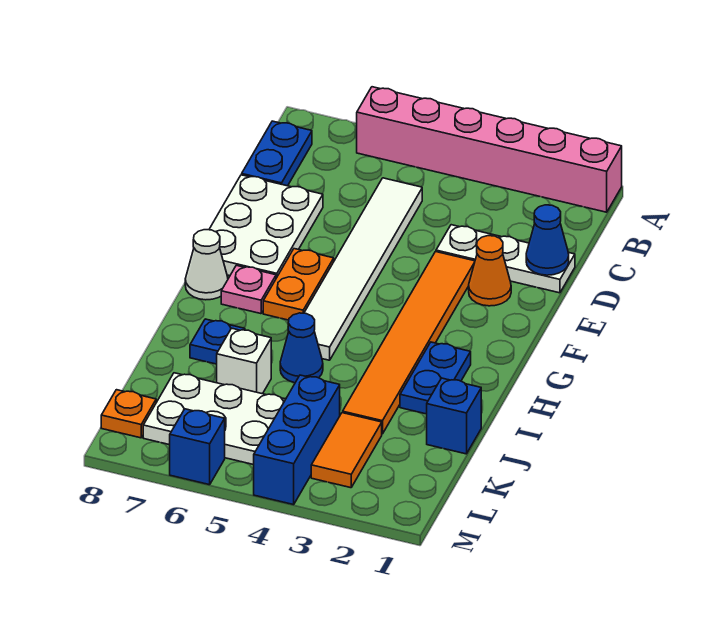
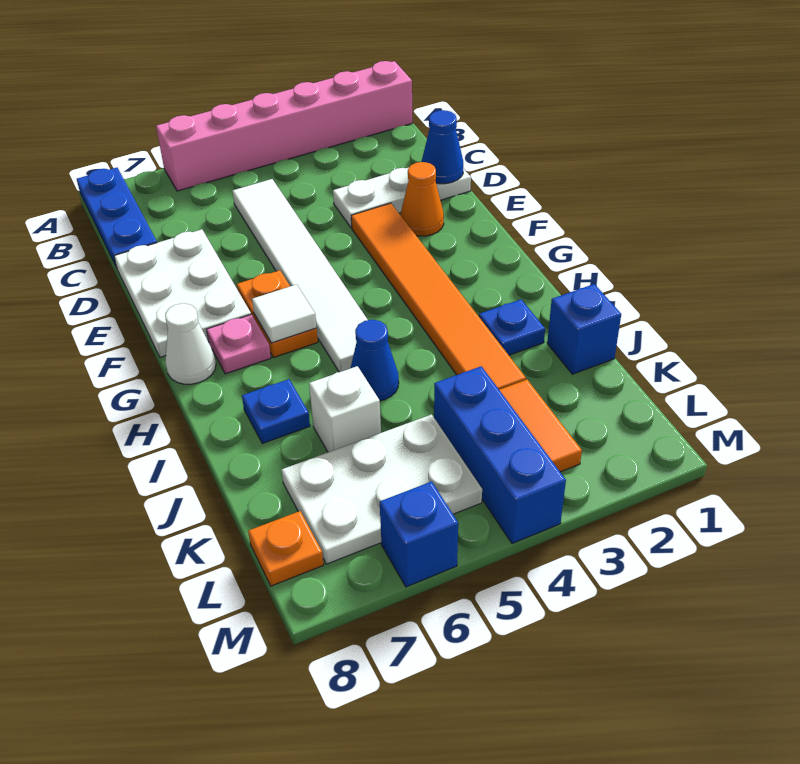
blue plate B8:C8 level 1 -> blue plate A8:C8 level 1
none -> white tile G6 level 2
blue plate H2:I2 level 1 -> blue plate I2 level 1

